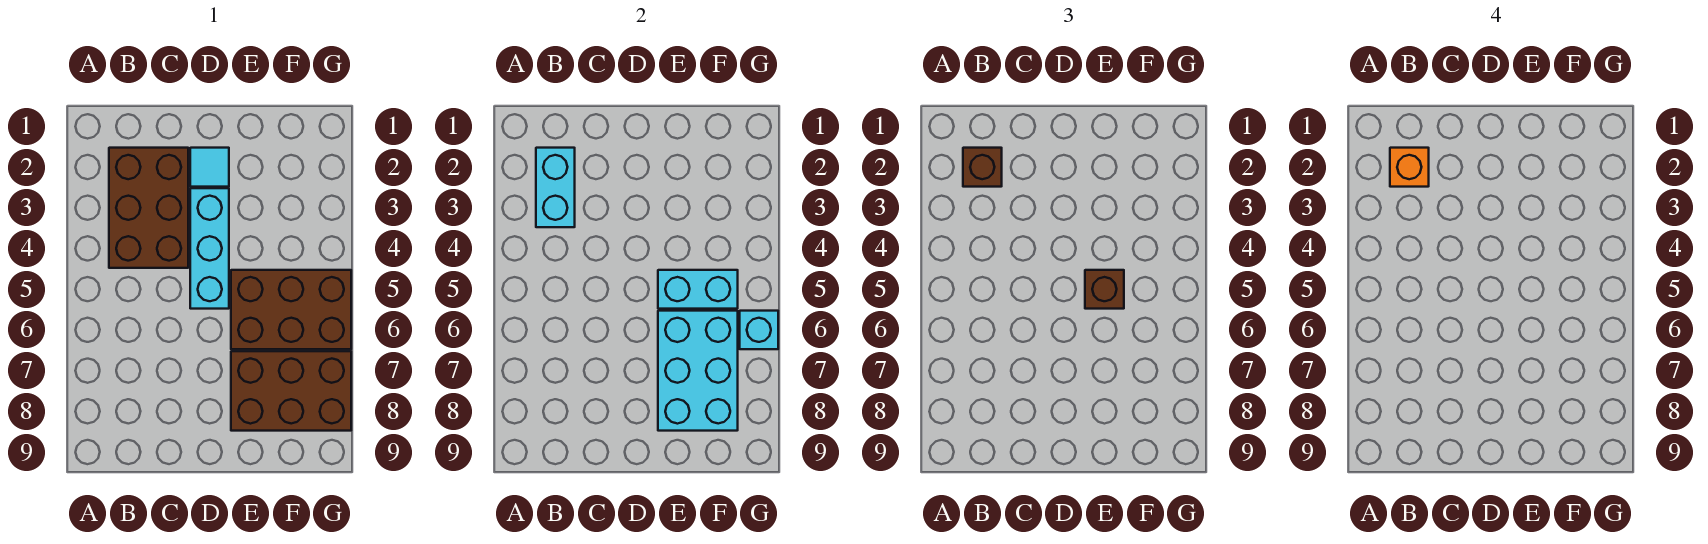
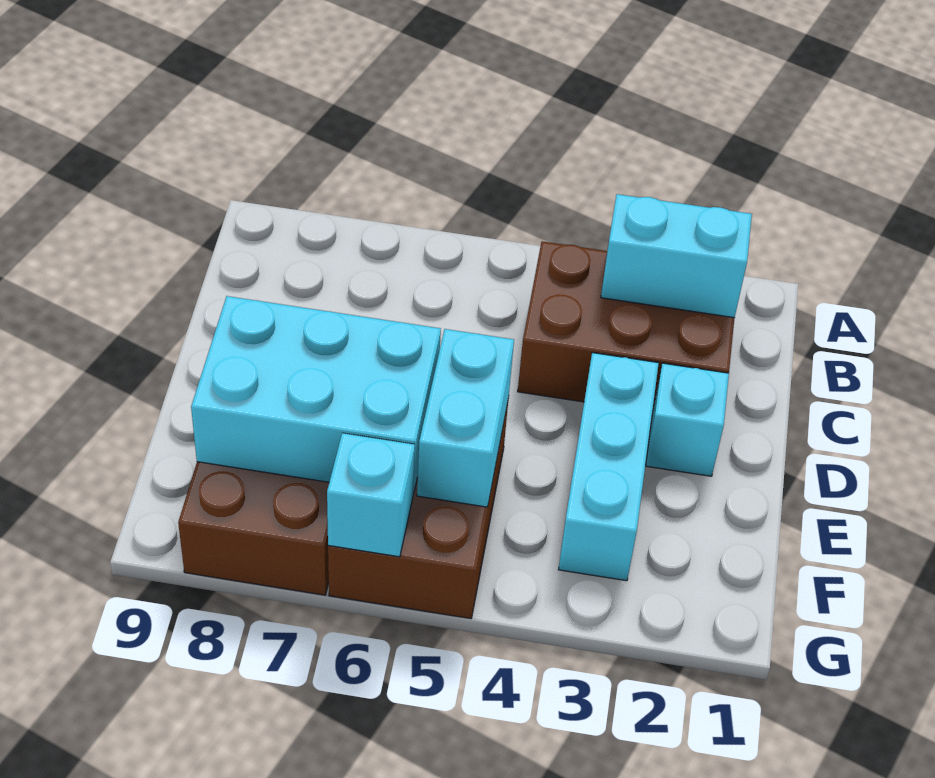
brown brick B2 level 3 -> none
orange brick B2 level 4 -> none
cyan tile D2 level 1 -> cyan brick D2 level 1
cyan brick D3:D5 level 1 -> cyan brick D3:F3 level 1
brown brick E5 level 3 -> none

